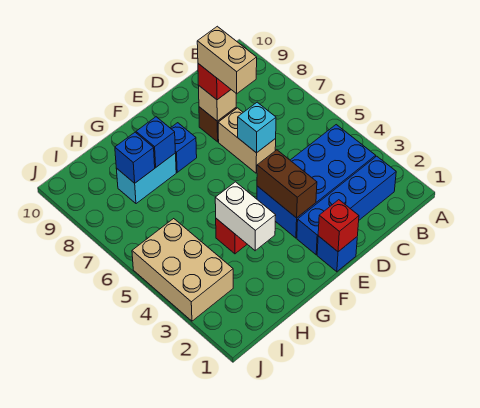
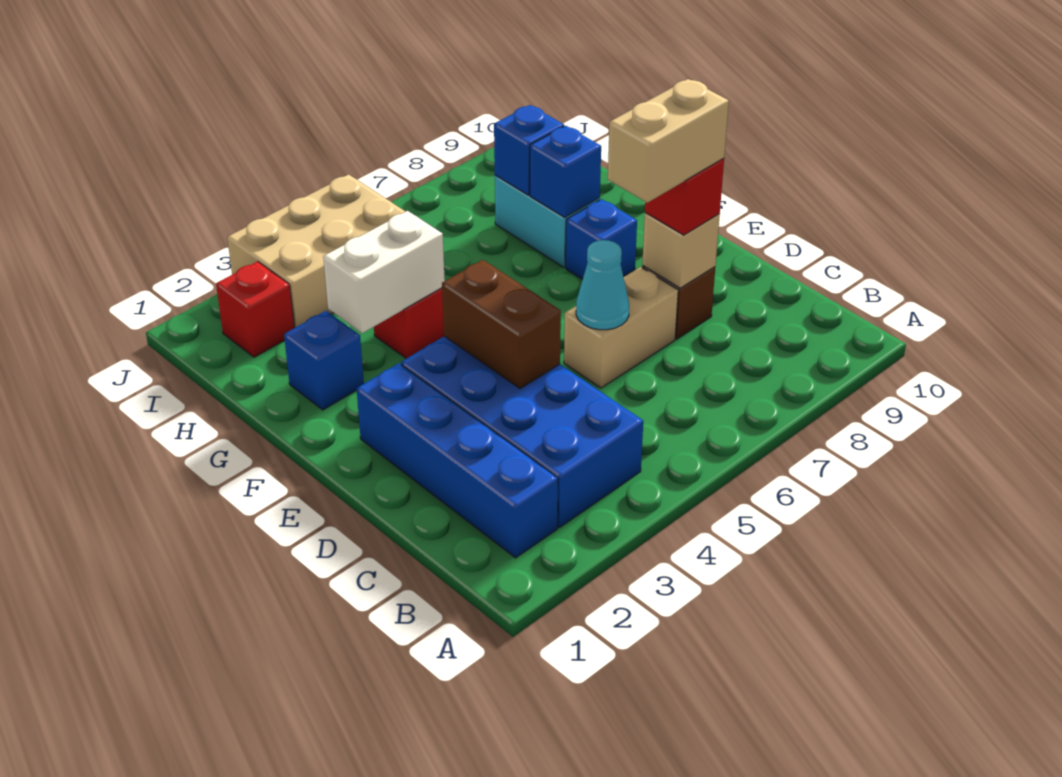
cyan brick D6 level 2 -> cyan cone D6 level 2
blue brick E1 level 1 -> blue brick G2 level 1
red brick E1 level 2 -> red brick I2 level 1
brown brick E3:E4 level 2 -> brown brick D4:E4 level 2

